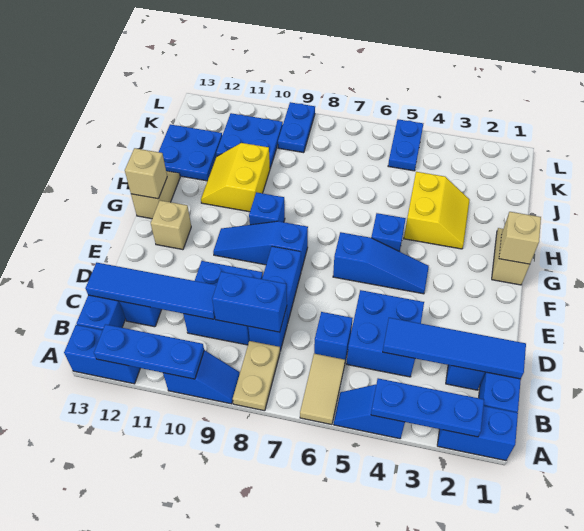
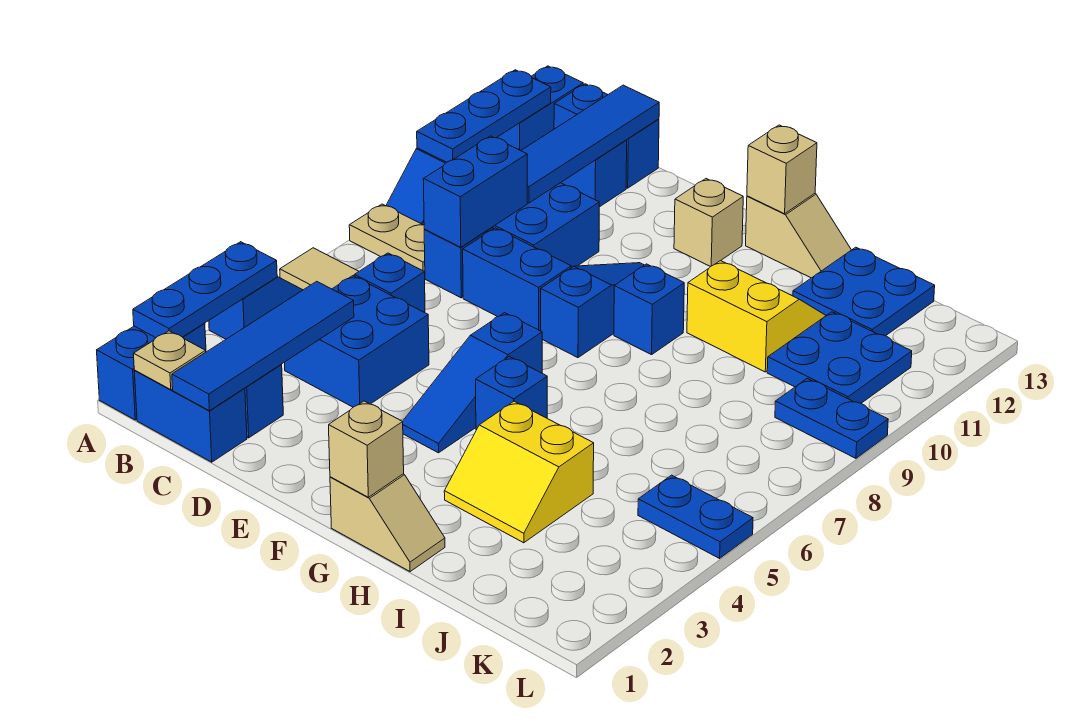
none -> tan plate B1 level 2

